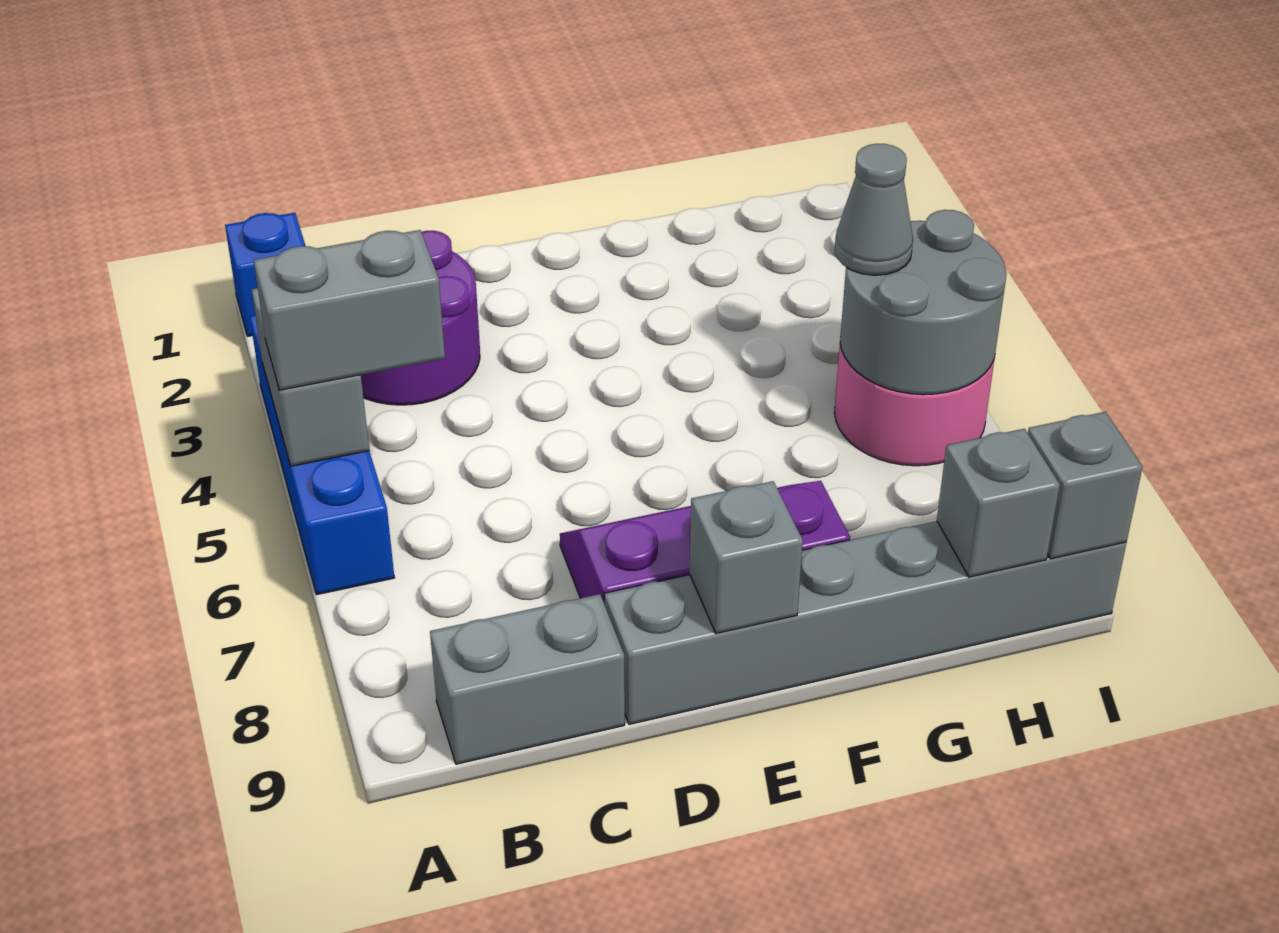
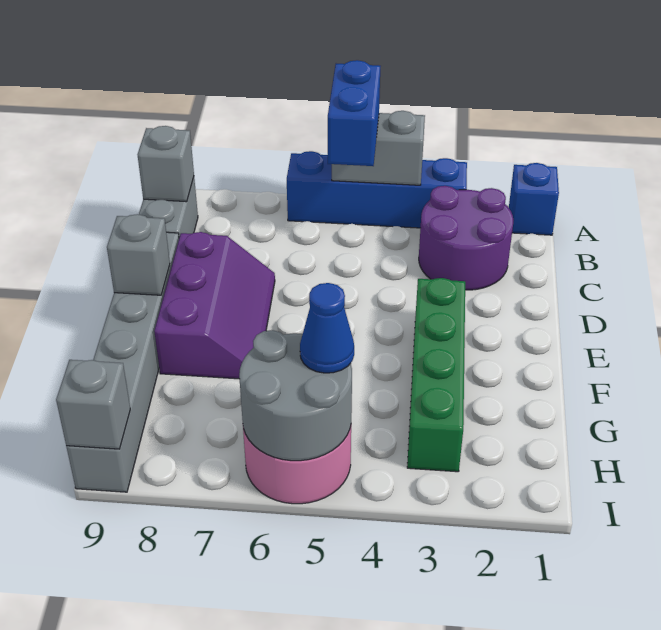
grey brick A5:B5 level 3 -> blue brick A5:B5 level 3
none -> green brick E3:H3 level 1
grey cone H5 level 3 -> blue cone H5 level 3
grey brick H9 level 2 -> grey brick B9 level 2

